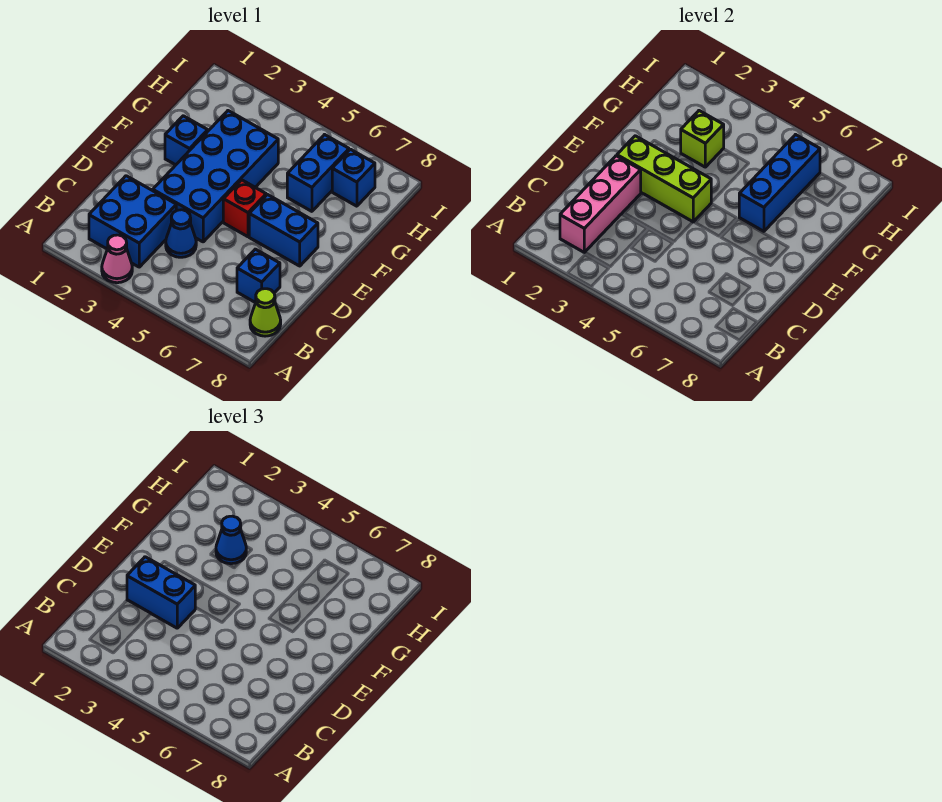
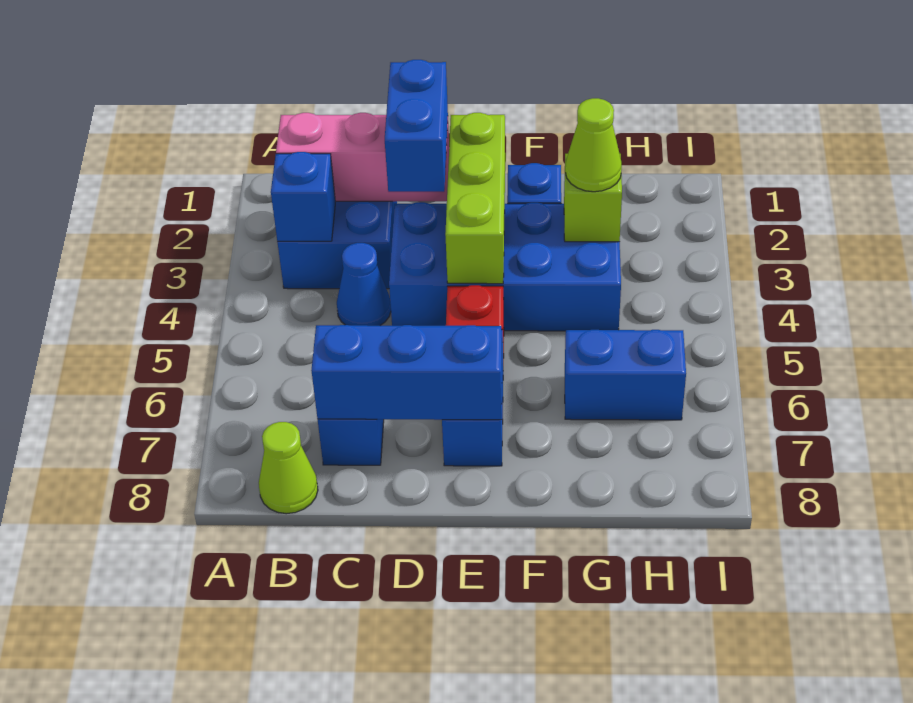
pink cone A3 level 1 -> none
blue brick F6:H6 level 2 -> blue brick C7:E7 level 2
blue cone G3 level 3 -> lime cone G3 level 3
blue brick H7 level 1 -> blue brick B3 level 2

